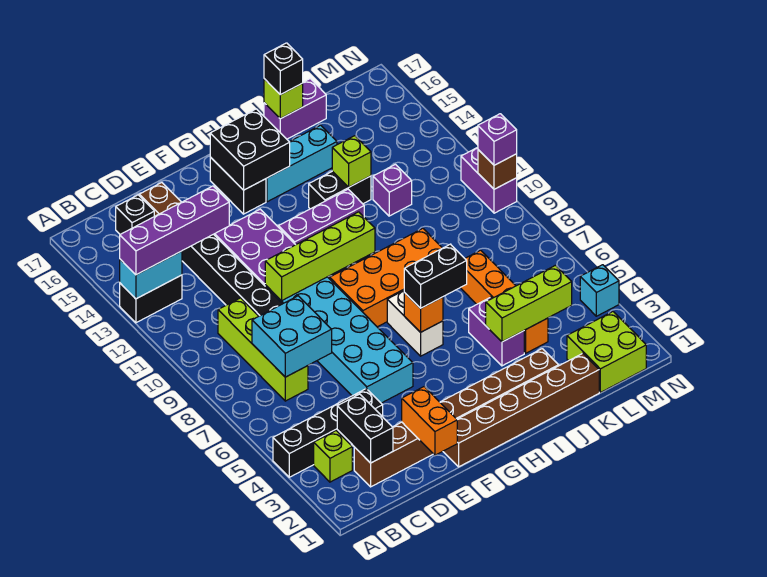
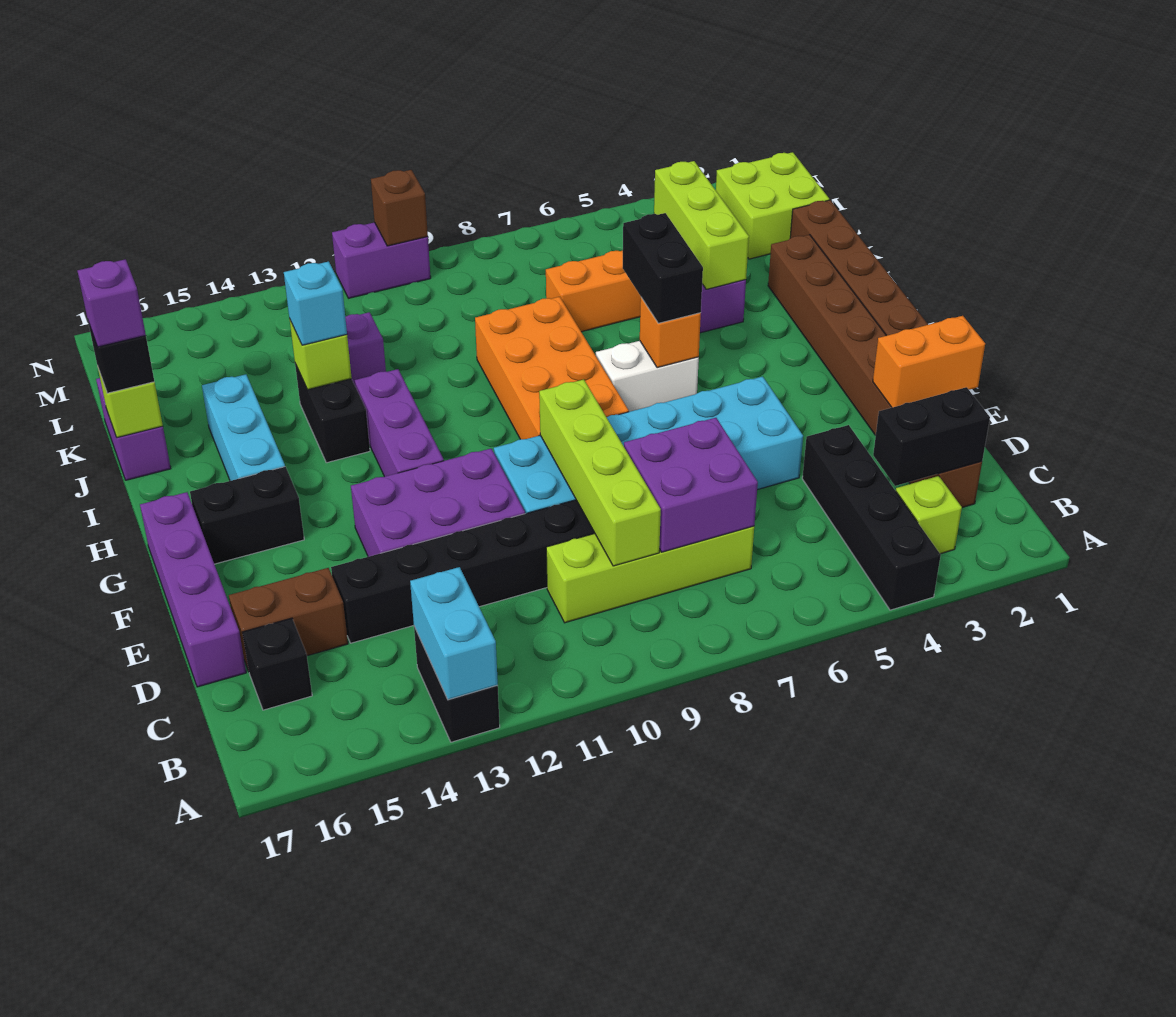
purple brick A13:D13 level 3 -> purple brick D17:G17 level 1
cyan brick C7:D8 level 2 -> purple brick C7:D8 level 2
lime brick E10:H10 level 2 -> lime brick C9:F9 level 2
black brick G15:H16 level 2 -> none
cyan brick N4 level 1 -> cyan brick J13 level 3
purple brick N10 level 3 -> purple brick J17 level 4

